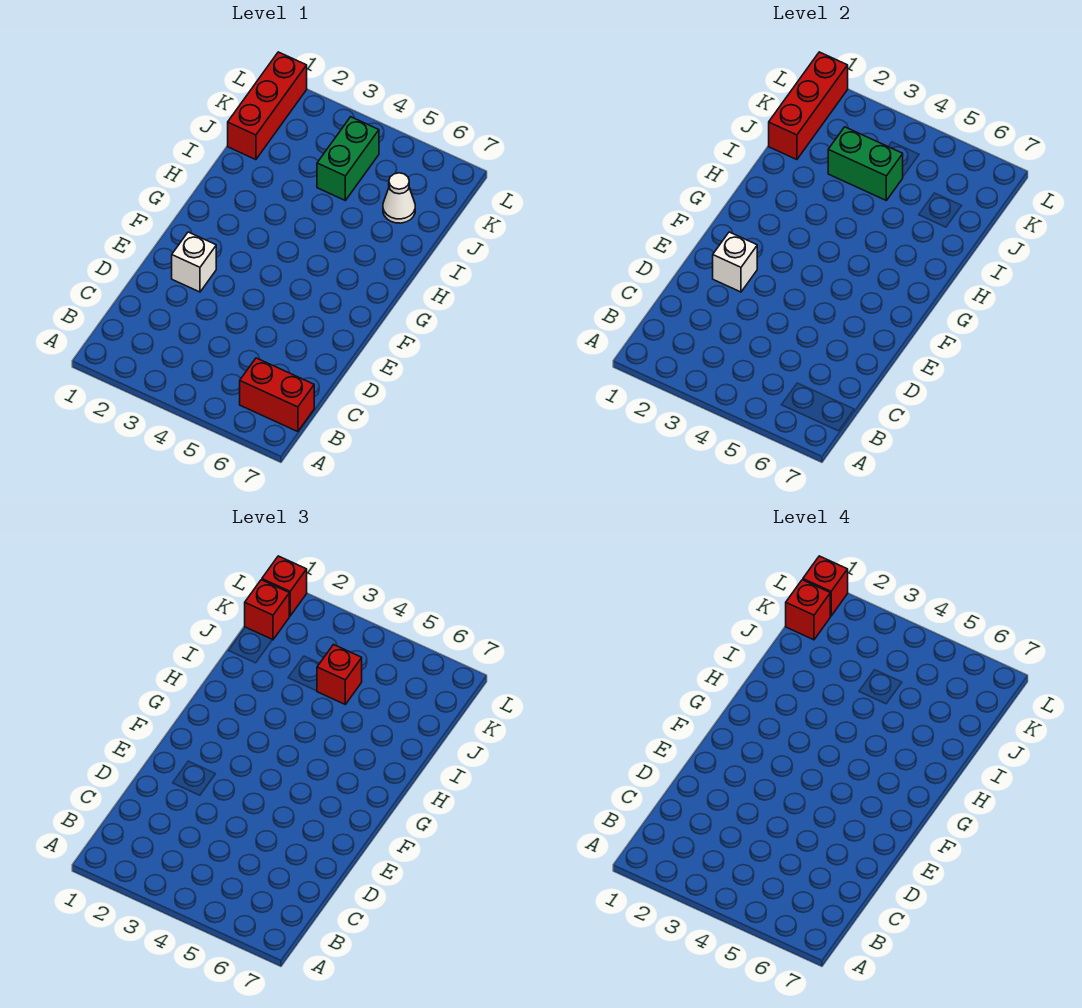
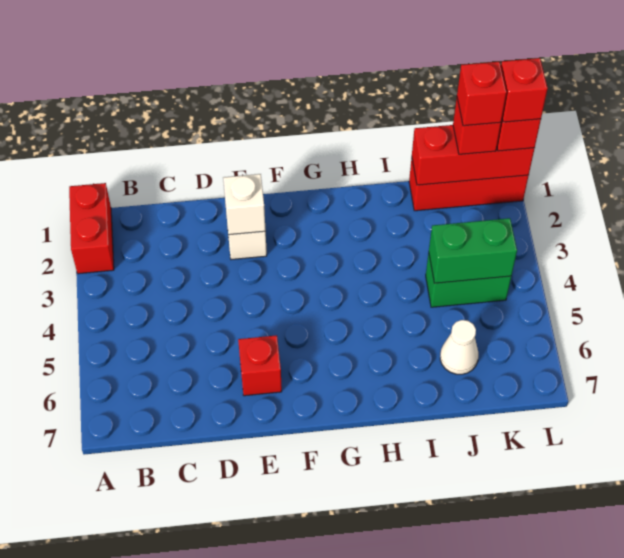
red brick B6:B7 level 1 -> red brick A1:A2 level 1
green brick J3:J4 level 2 -> green brick J4:K4 level 2
red brick J4 level 3 -> red brick E6 level 1

